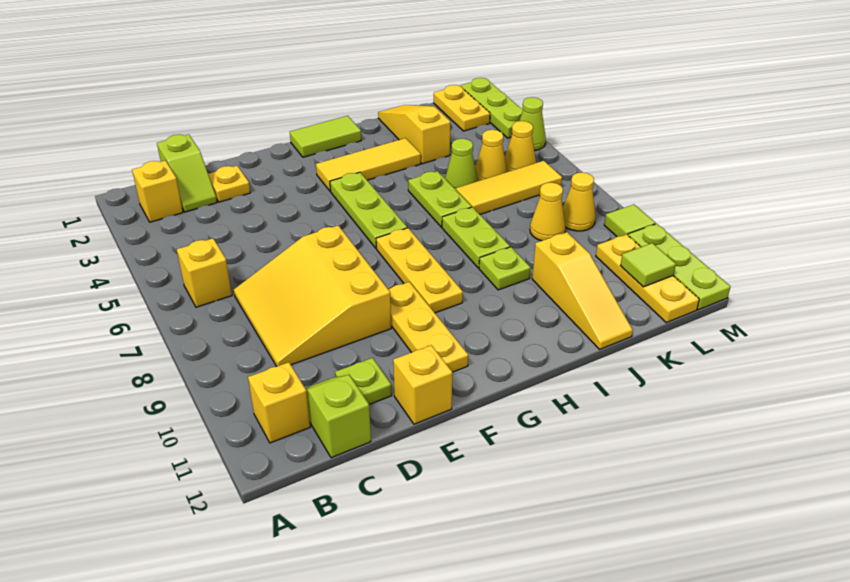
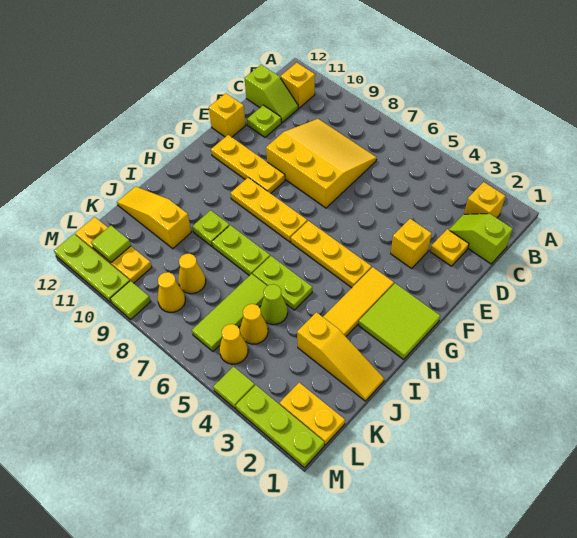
yellow brick B6 level 1 -> yellow brick E3 level 1
lime tile G1:H1 level 1 -> lime tile G1:H2 level 1
lime plate G4:G6 level 1 -> yellow plate G4:G6 level 1
yellow tile J6:L6 level 1 -> lime tile J6:L6 level 1
lime cone M4 level 1 -> lime tile M4 level 1

